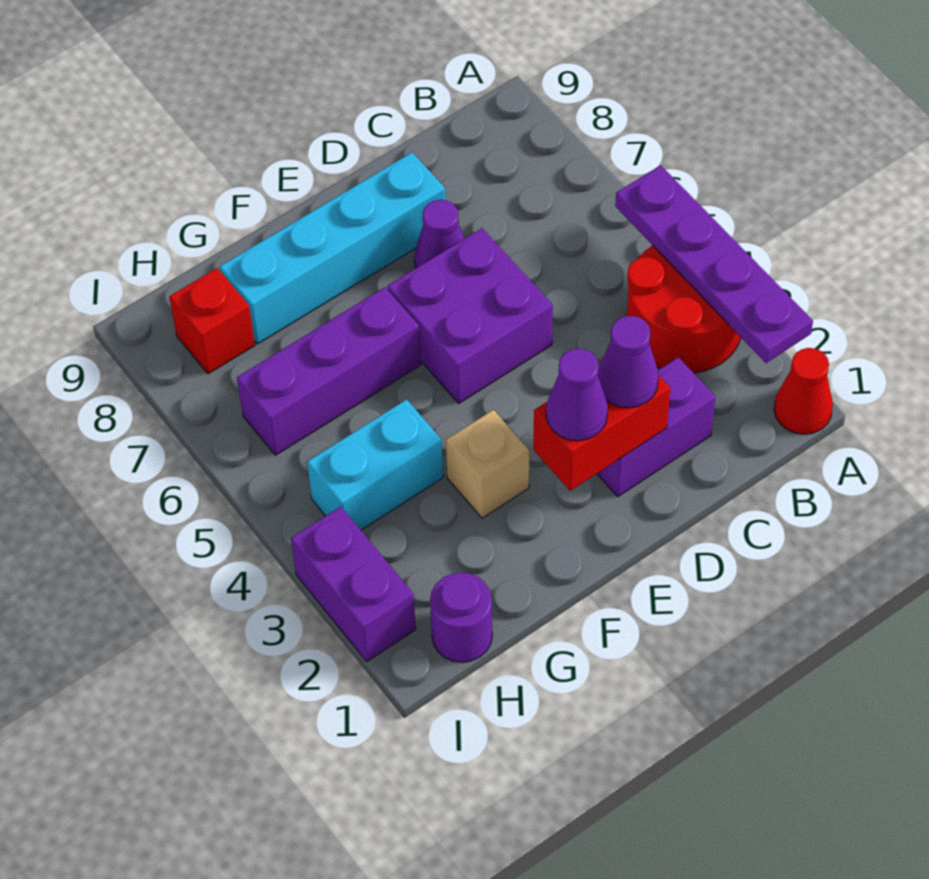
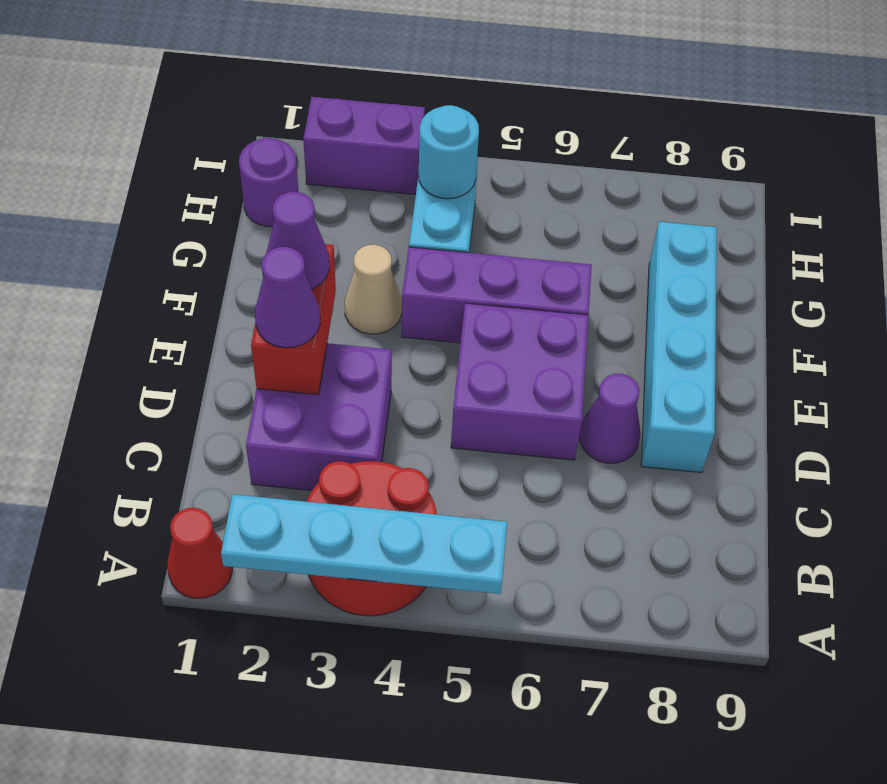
purple plate A2:A5 level 2 -> cyan plate A2:A5 level 2
purple brick C2:D2 level 1 -> purple brick C2:D3 level 1
tan brick F3 level 1 -> tan cone F3 level 1
purple brick F6:H6 level 1 -> purple brick F4:F6 level 1
none -> cyan round brick H4 level 2
red brick H8 level 1 -> none

